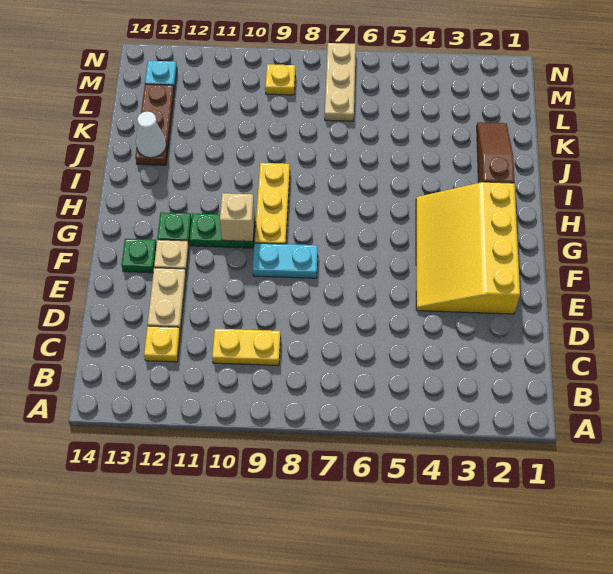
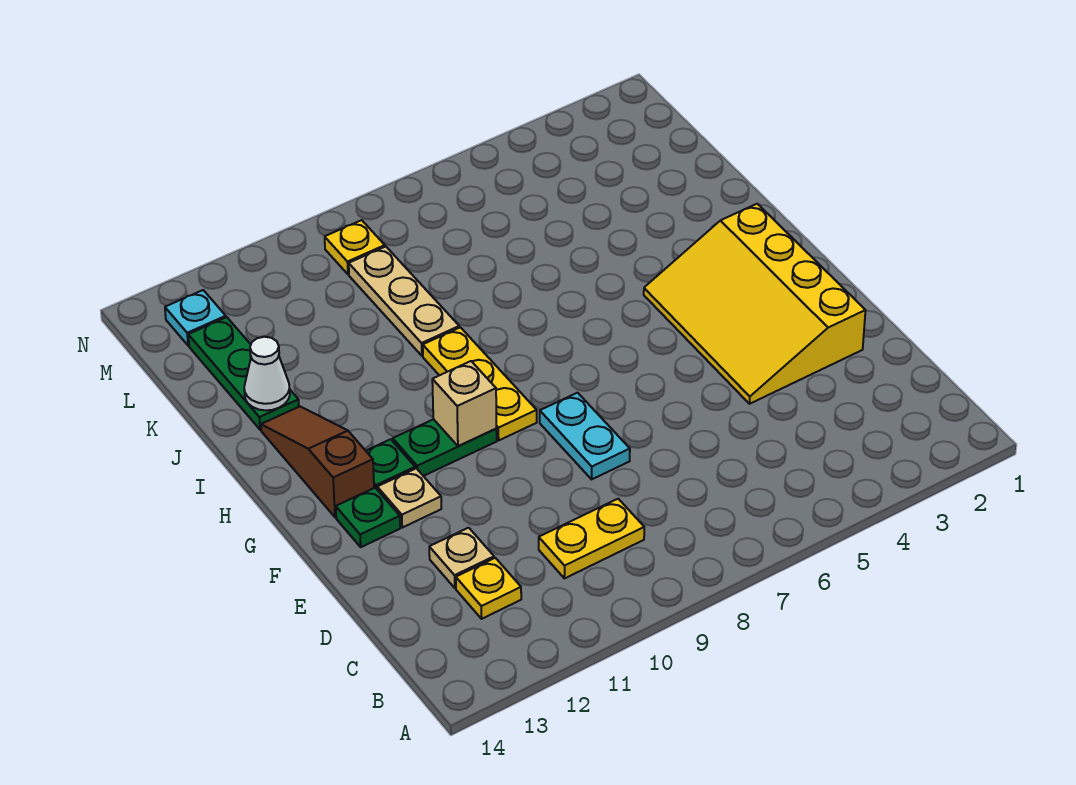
tan plate D12:E12 level 1 -> tan plate D12 level 1
cyan plate F8:F9 level 1 -> cyan plate E8:F8 level 1
brown slope I2:K2 level 1 top I -> brown slope G13:I13 level 1 top G
brown plate J13:L13 level 1 -> green plate J13:L13 level 1
tan plate L7:N7 level 1 -> tan plate J9:L9 level 1

